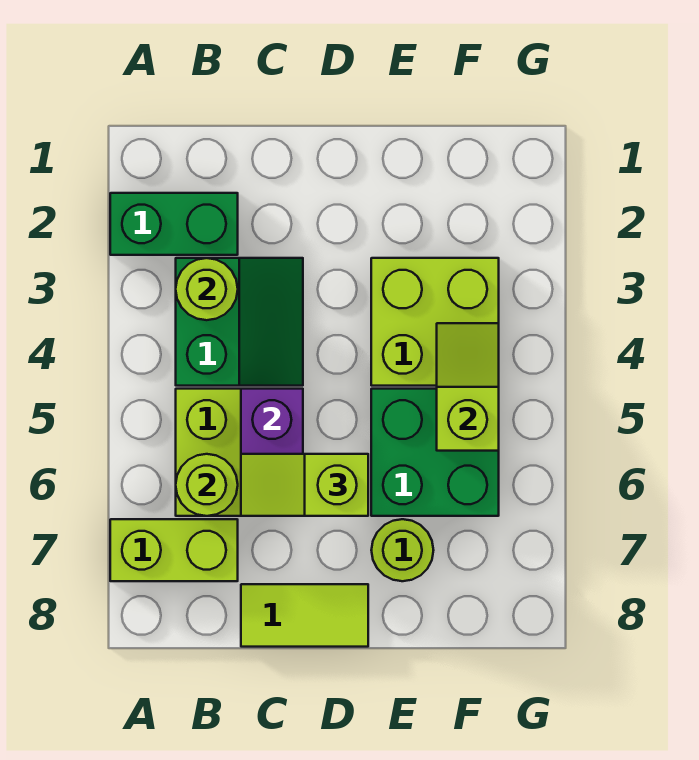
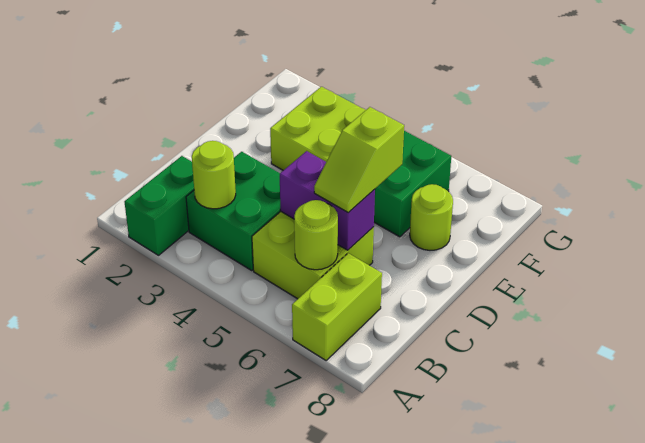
green slope B3:C4 level 1 top B -> green brick B3:C4 level 1
lime tile C8:D8 level 1 -> none
lime slope F4:F5 level 2 top 5 -> none

